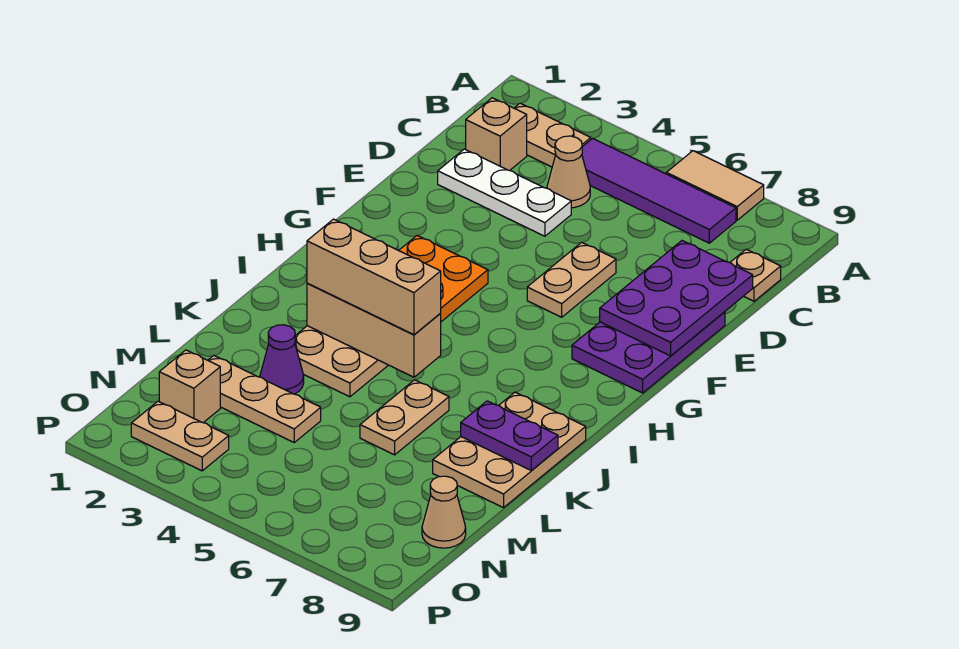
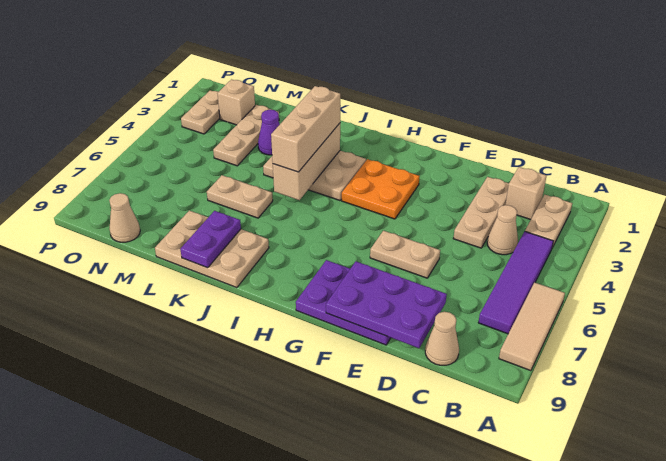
tan tile A6:A7 level 1 -> tan tile A6:A8 level 1
tan plate C9 level 1 -> tan cone C9 level 1
white plate D2:D4 level 1 -> tan plate D2:D4 level 1

